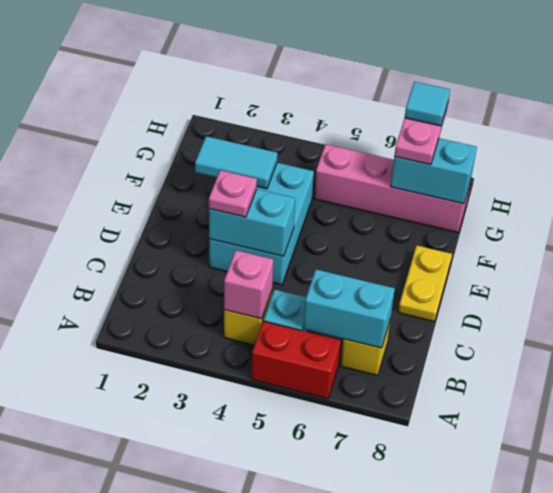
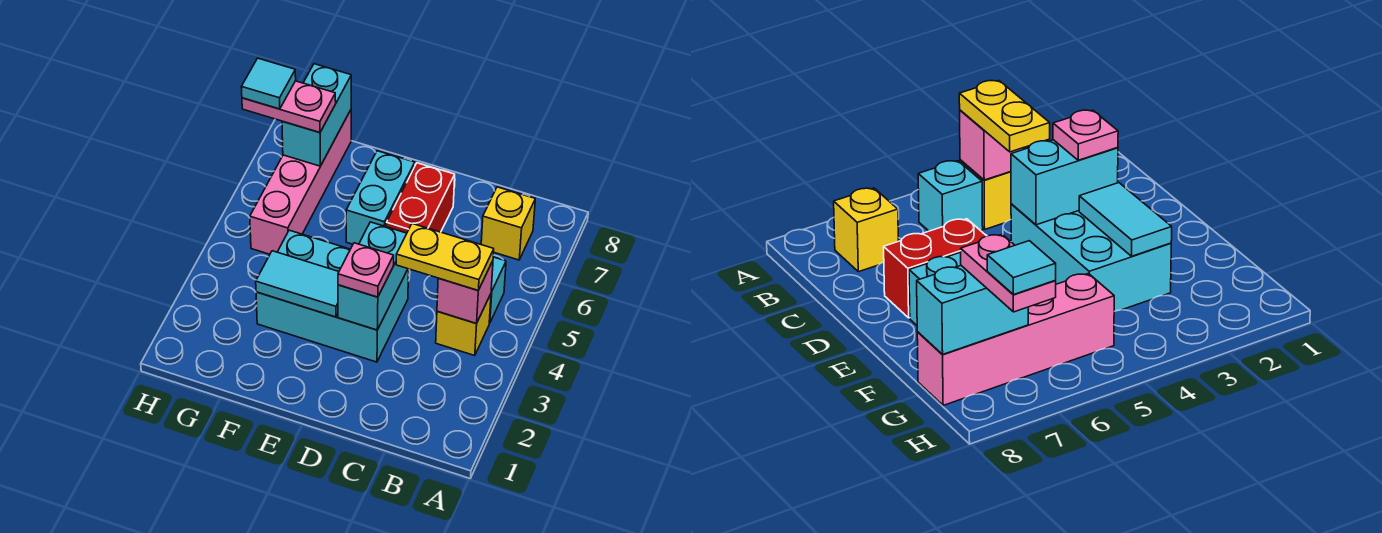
red brick A5:A6 level 1 -> red brick D6:D7 level 1
cyan brick B6:B7 level 2 -> cyan brick E6:E7 level 1
yellow plate D8:E8 level 1 -> yellow plate B4:C4 level 3
cyan tile F2:F3 level 2 -> cyan tile E3:F3 level 2

